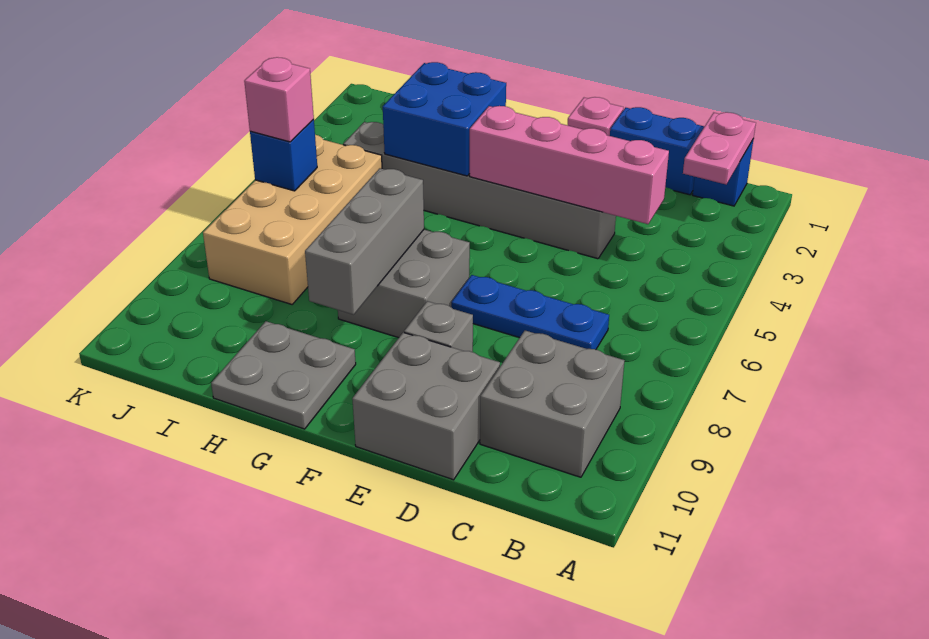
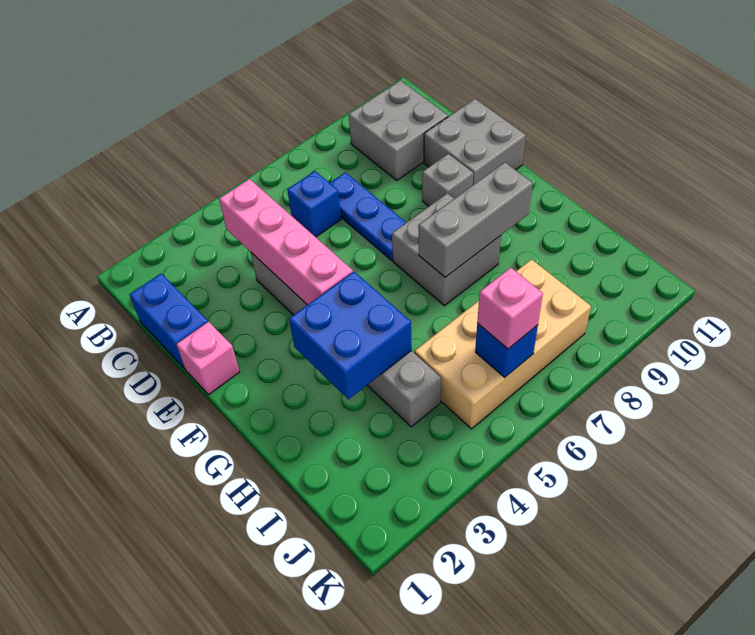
blue brick B1 level 1 -> blue brick C6 level 1
pink plate B1:B2 level 2 -> none
grey plate G10:H11 level 1 -> none

